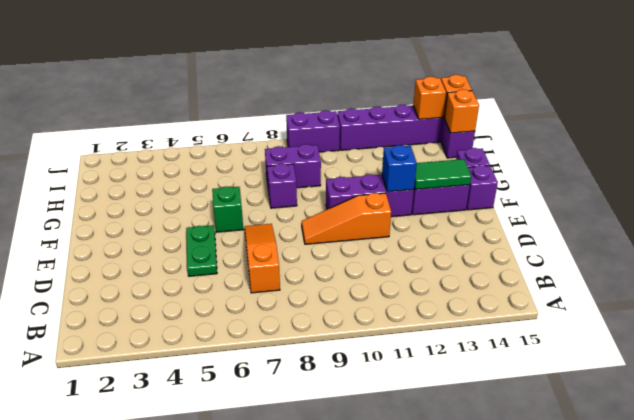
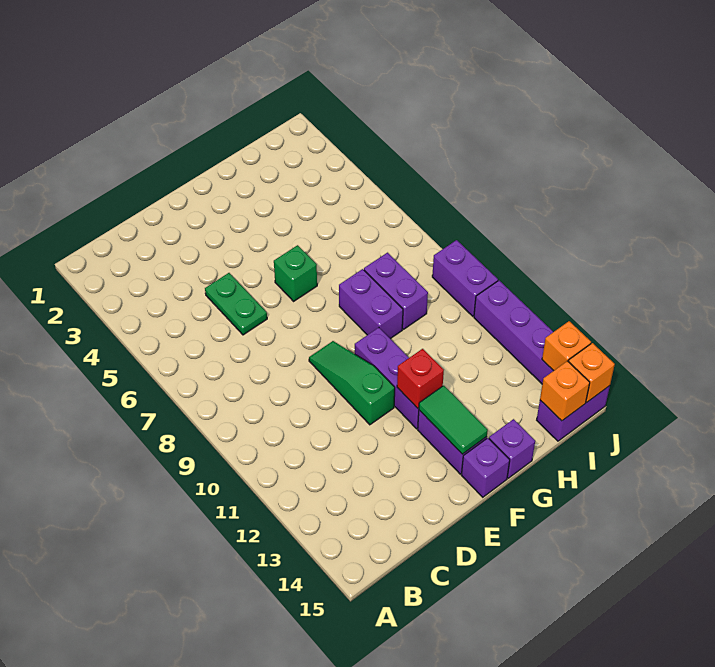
orange slope C7:E7 level 1 top C -> none
green plate D5:E5 level 1 -> green plate D5:D6 level 1
orange slope E9:E11 level 1 top 11 -> green slope E9:E11 level 1 top 11
blue brick F12 level 2 -> red brick F12 level 2
purple brick G8 level 1 -> purple brick G8:G9 level 1

